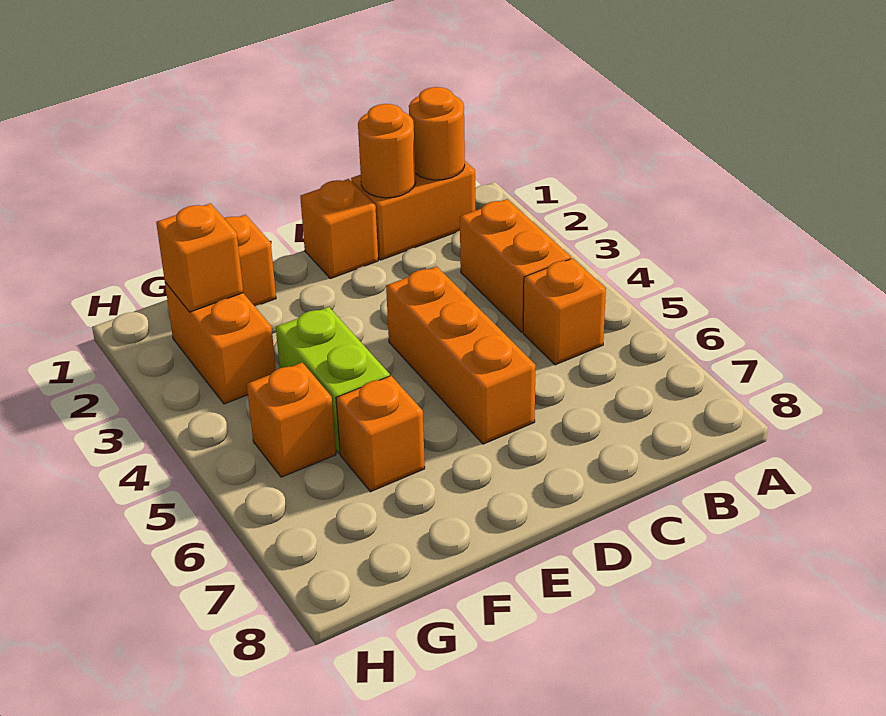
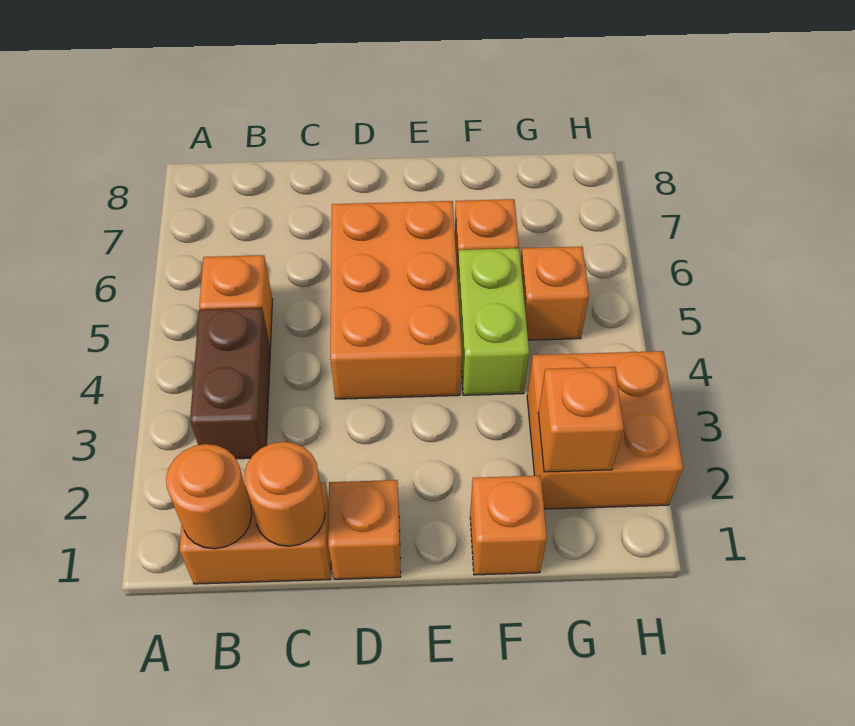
orange brick B3:B4 level 1 -> brown brick B3:B4 level 1
orange brick D4:D6 level 1 -> orange brick D4:E6 level 1
orange brick G2:G3 level 1 -> orange brick G2:H3 level 1

